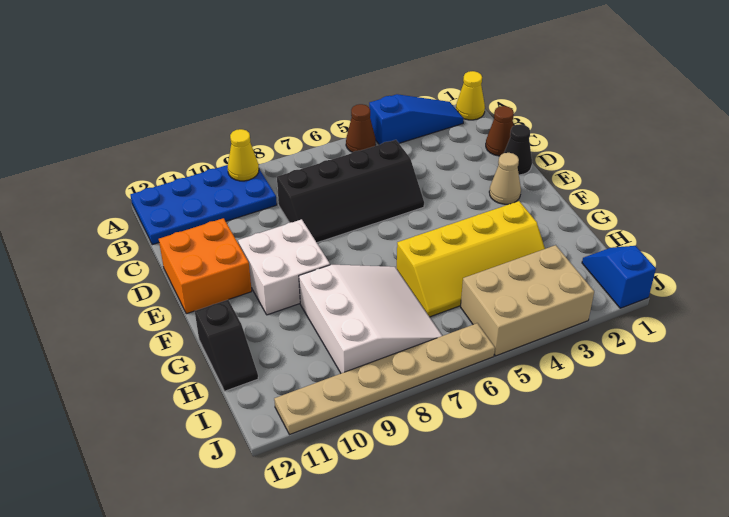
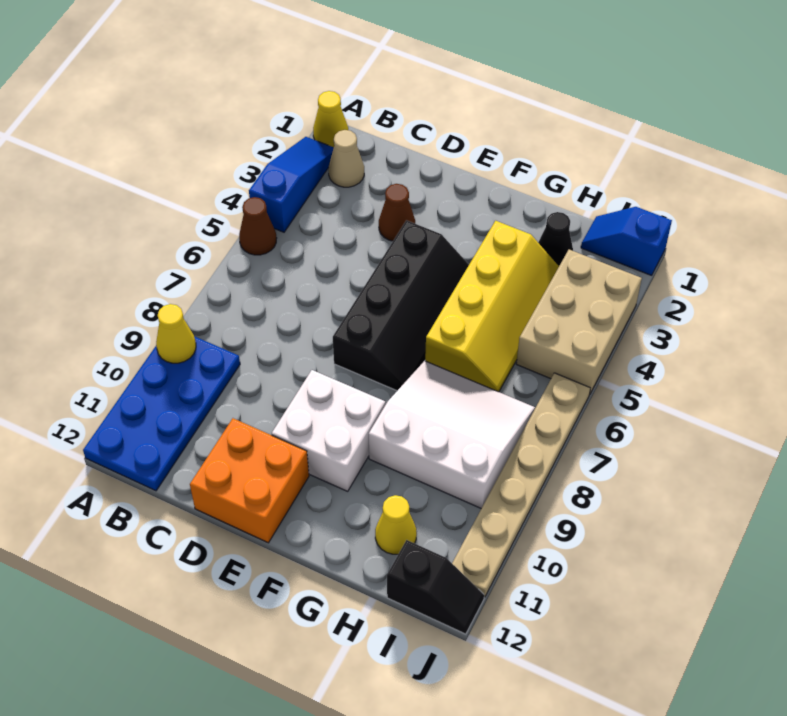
brown cone C1 level 1 -> brown cone D3 level 1
black slope C5:D8 level 1 top C -> black slope E4:F7 level 1 top E
black cone D1 level 1 -> black cone H2 level 1
tan cone E2 level 1 -> tan cone B2 level 1
black slope G12:H12 level 1 top G -> black slope I12:J12 level 1 top I
none -> yellow cone H11 level 1

